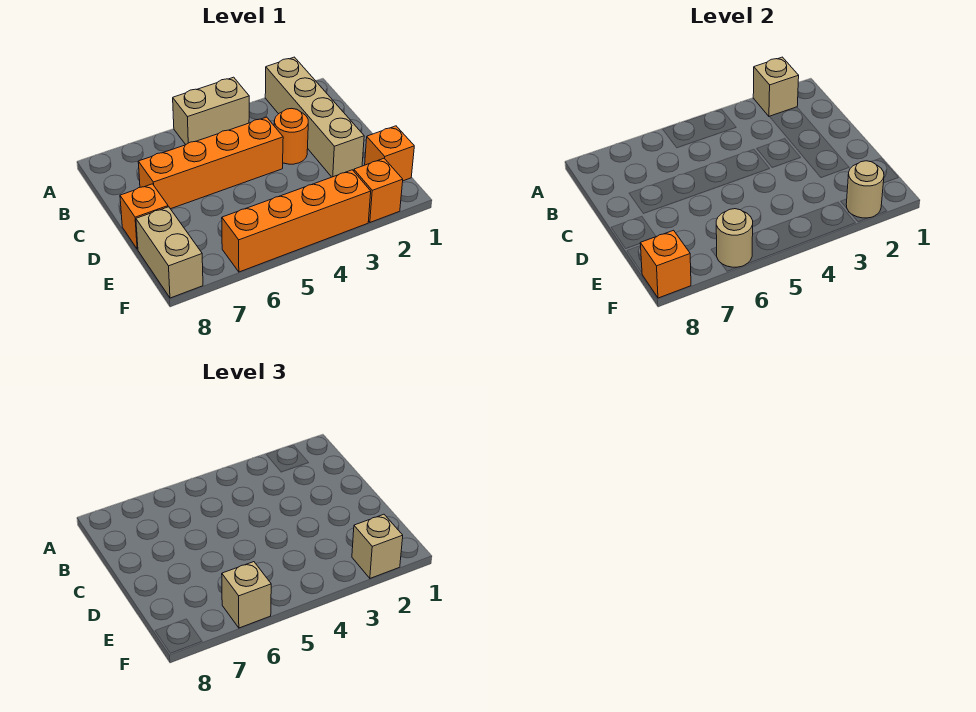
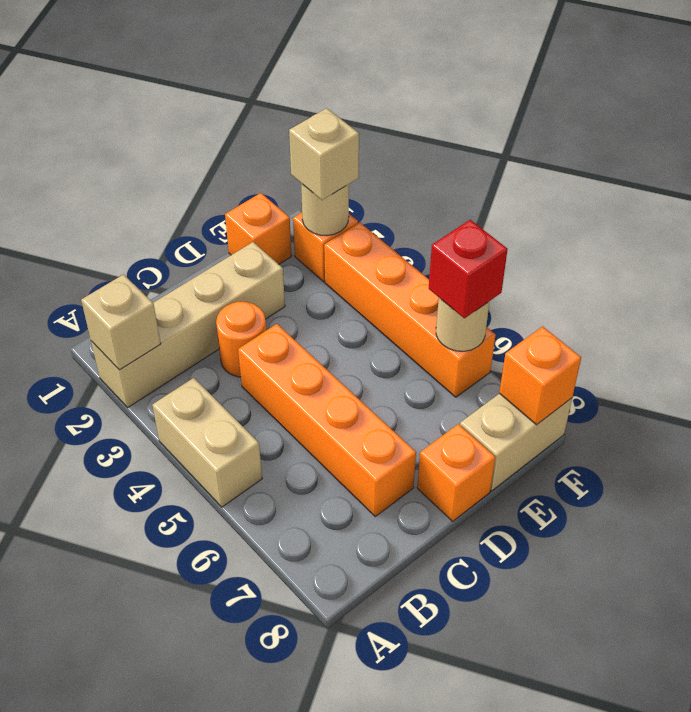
tan brick F6 level 3 -> red brick F6 level 3

